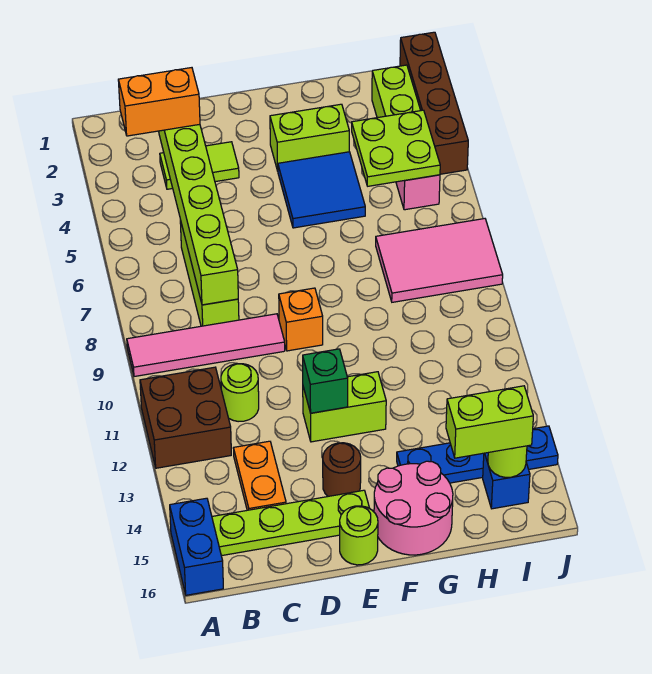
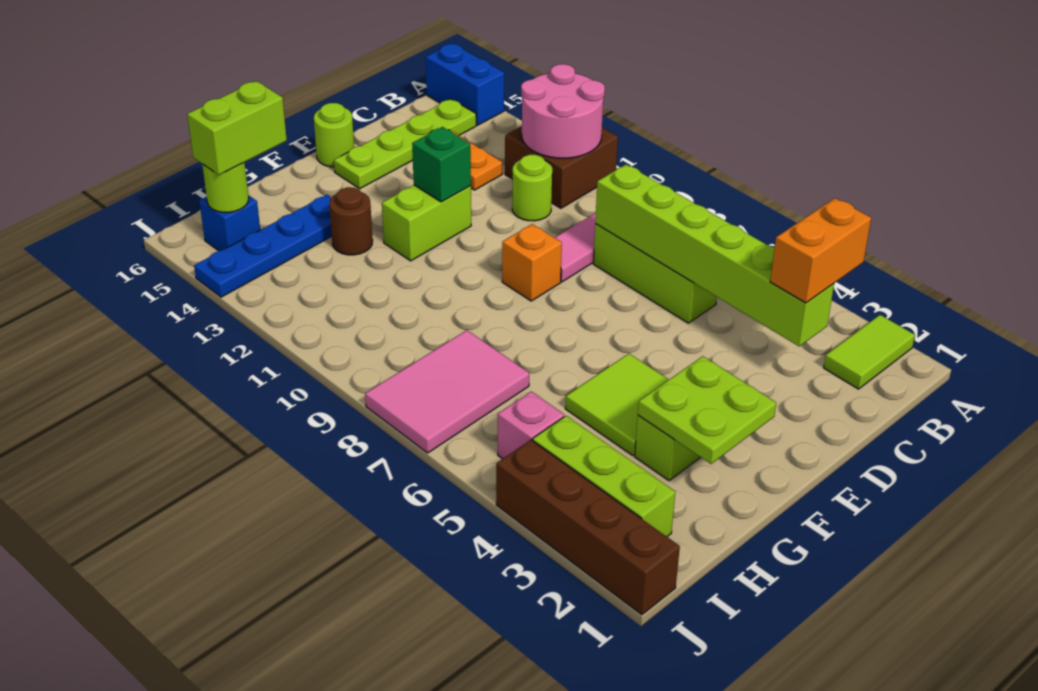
lime tile C3:D3 level 1 -> lime tile A2:B2 level 1
brown round brick E14 level 1 -> brown round brick G13 level 1
blue tile F4:G5 level 1 -> lime tile F4:G5 level 1
pink round brick F15:G16 level 1 -> pink round brick A11:B12 level 2
lime plate H4:I5 level 2 -> lime plate F2:G3 level 2

